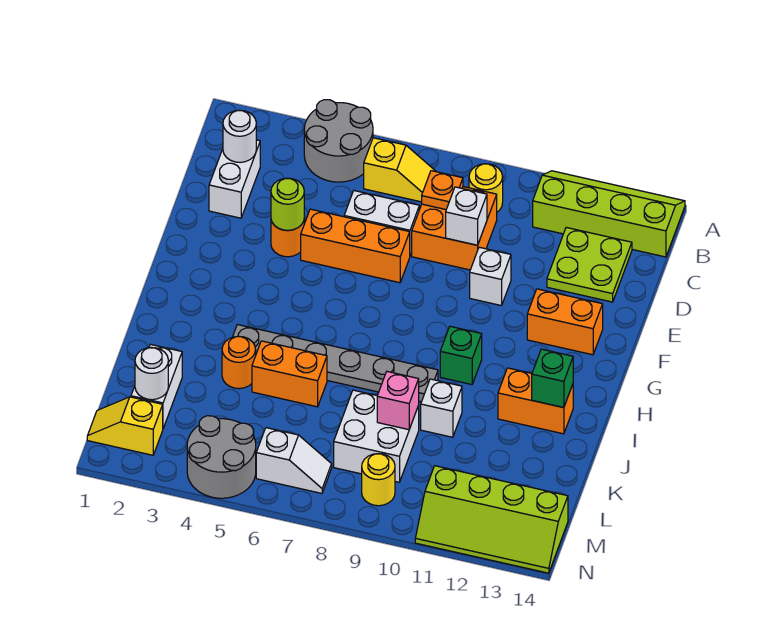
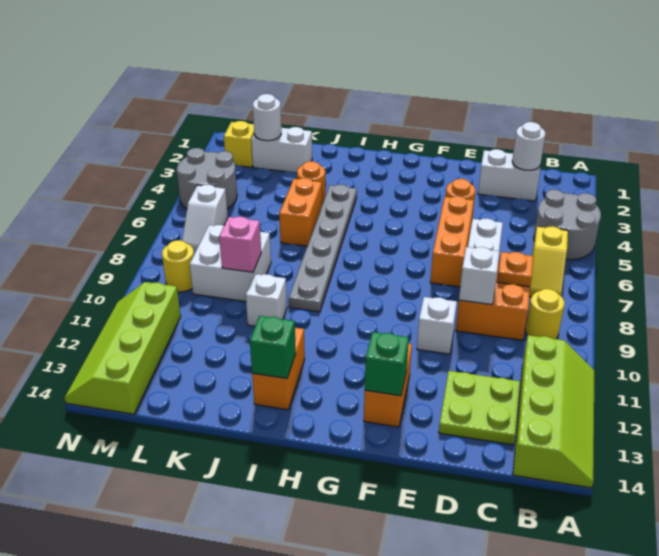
lime round brick E4 level 2 -> none
green brick H10 level 1 -> green brick F13 level 2

